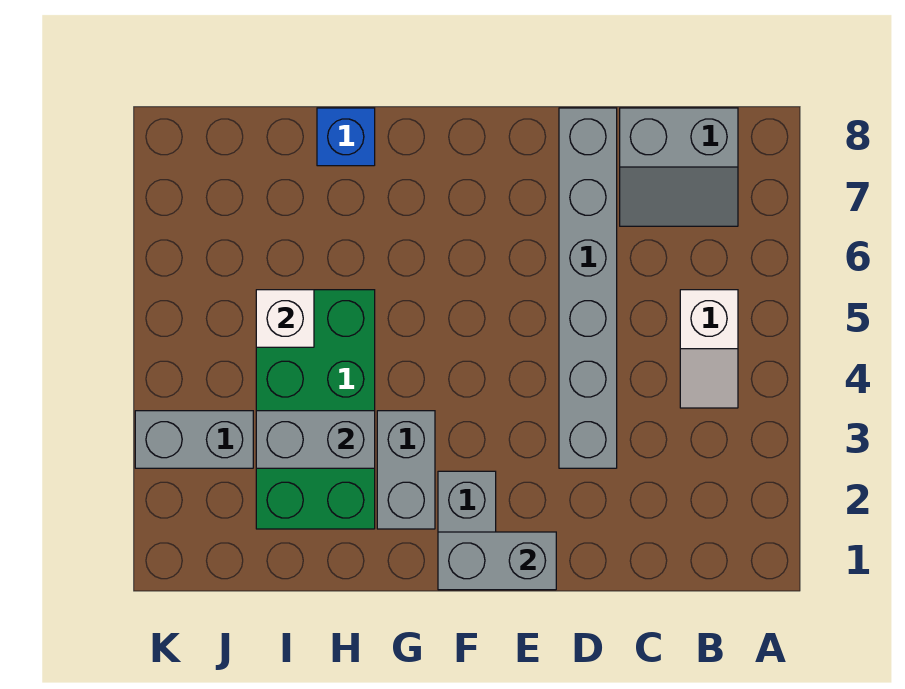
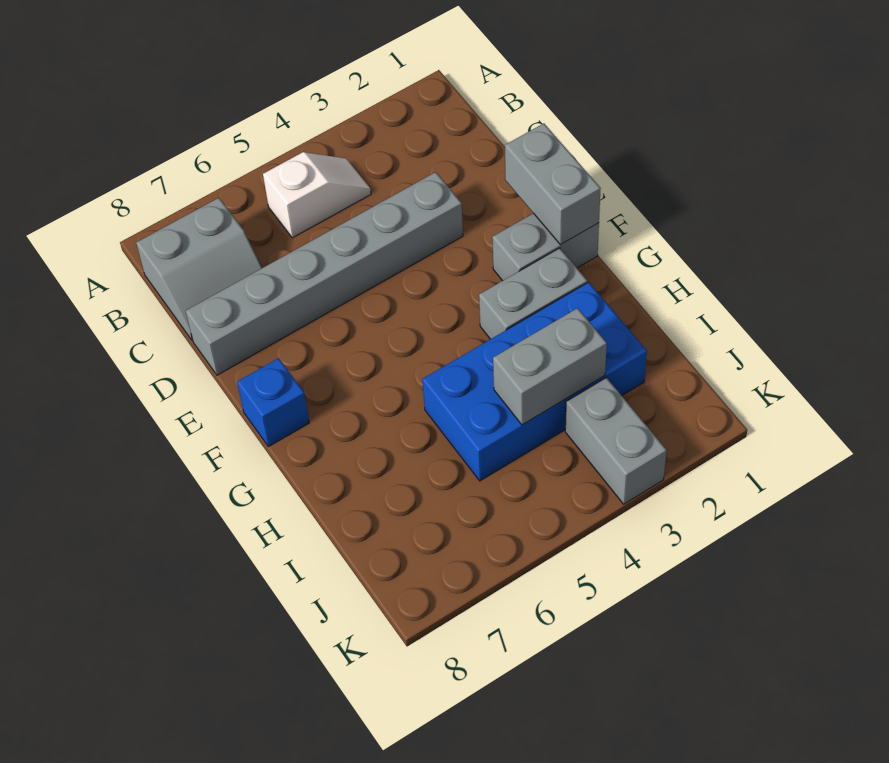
grey slope B7:C8 level 1 top 8 -> grey slope B7:C8 level 1 top B
green brick H2:I5 level 1 -> blue brick H2:I5 level 1
grey brick H3:I3 level 2 -> grey brick I3:I4 level 2
blue brick H8 level 1 -> blue brick F8 level 1
white brick I5 level 2 -> none

